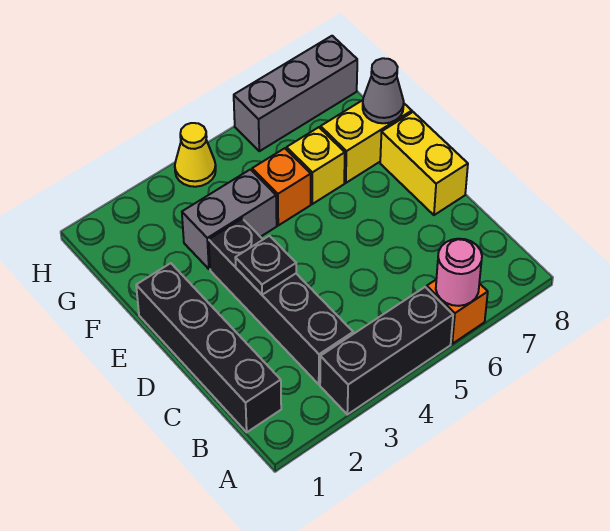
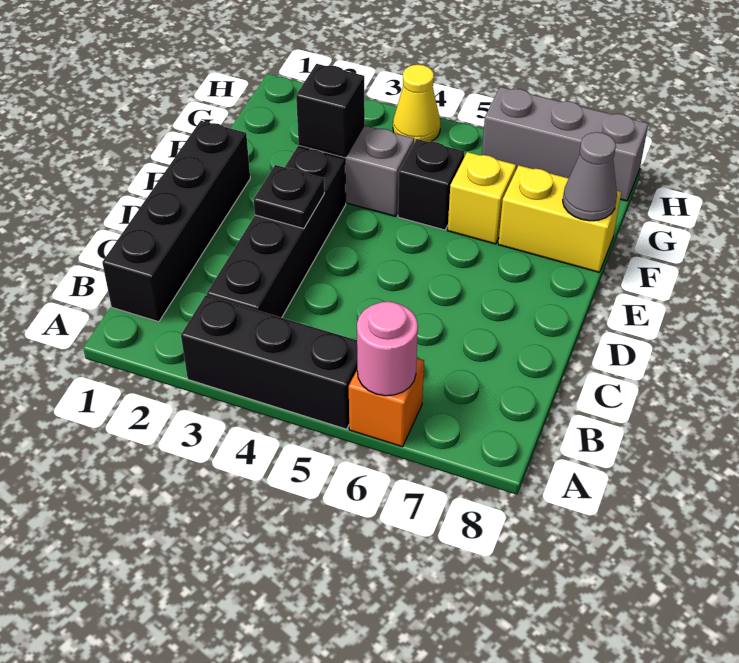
yellow brick D8:E8 level 1 -> none
none -> black brick F3 level 2
orange brick F5 level 1 -> black brick F5 level 1

